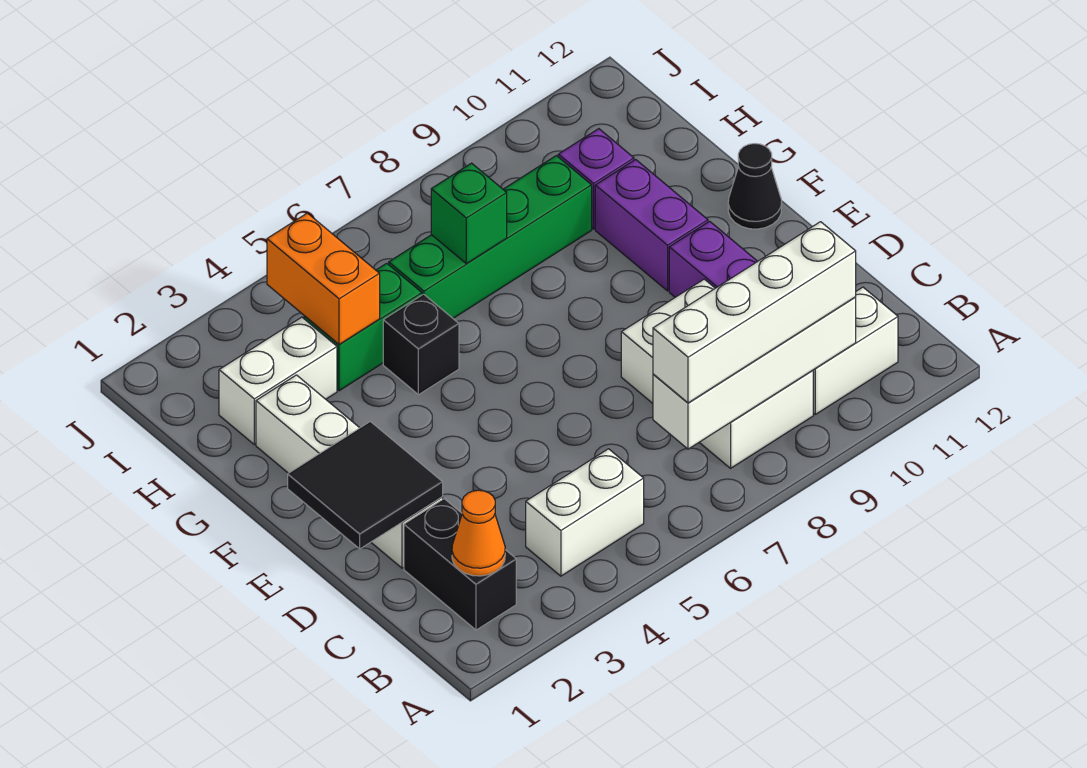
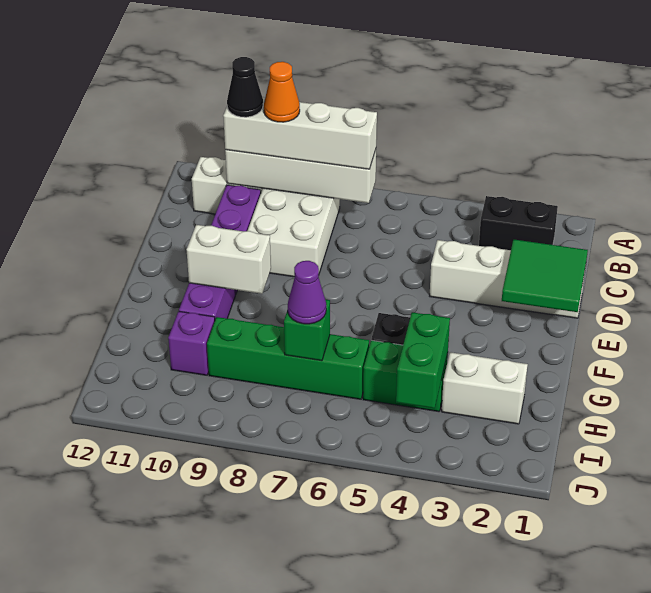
black brick B2:C2 level 1 -> black brick B2:B3 level 1
orange cone B2 level 2 -> orange cone B9 level 4
white brick B4:B5 level 1 -> white brick F9:F10 level 2
black tile D1:E2 level 2 -> green tile D1:E2 level 2
white brick D2:G2 level 1 -> white brick D1:D4 level 1
black cone F12 level 1 -> black cone B10 level 4
orange brick H4:I4 level 2 -> green brick H4:I4 level 2
none -> purple cone H7 level 3

